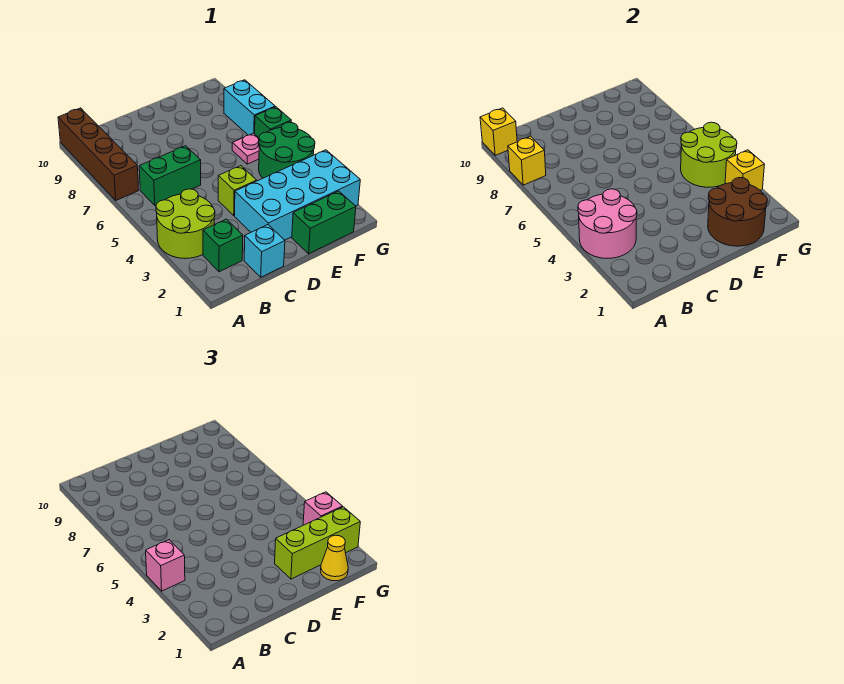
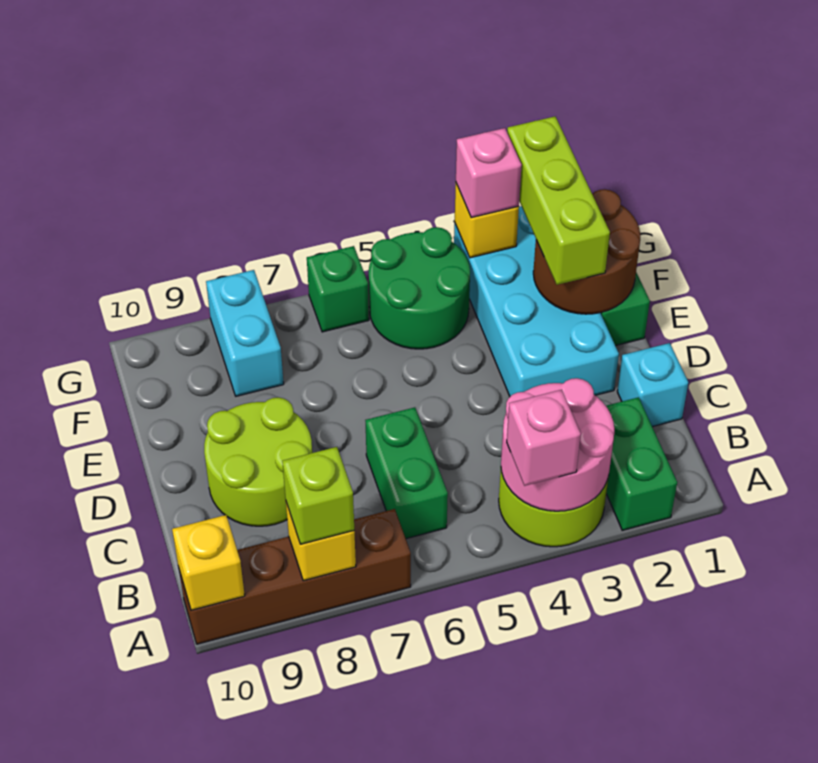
green brick B2 level 1 -> green brick A2:B2 level 1
lime brick D4 level 1 -> lime brick A8 level 3
yellow cone F1 level 3 -> none
lime round brick F4:G5 level 2 -> lime round brick C8:D9 level 1
pink plate F6 level 1 -> none
cyan brick G7:G8 level 1 -> cyan brick F8:G8 level 1

